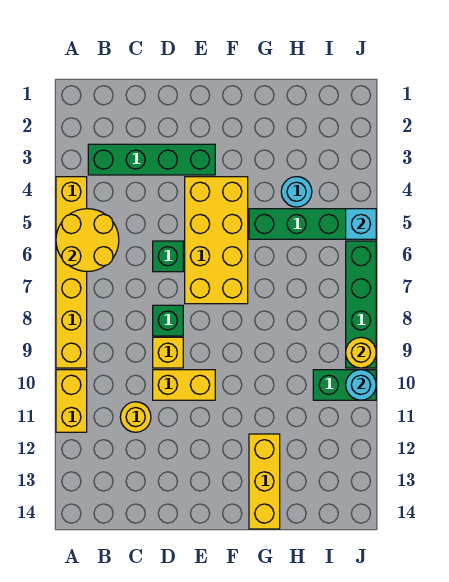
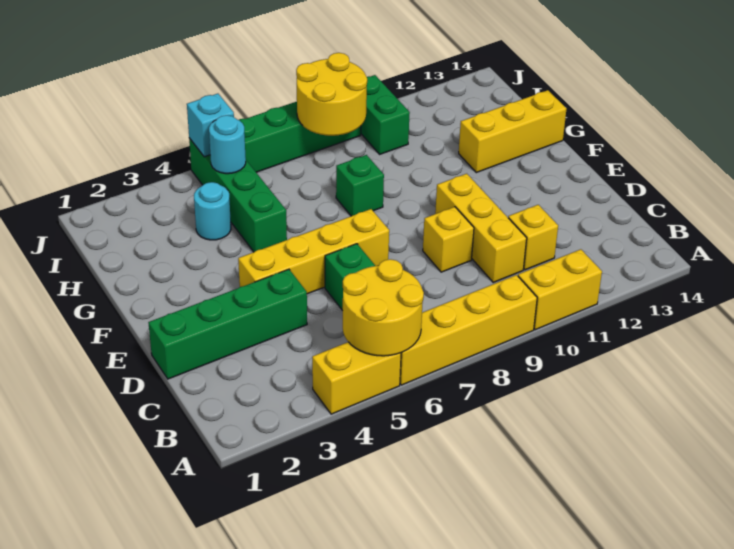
green brick B3:E3 level 1 -> green brick D1:D4 level 1
yellow round brick C11 level 1 -> yellow brick C11 level 1
green brick D8 level 1 -> green brick G8 level 1
yellow brick D10:E10 level 1 -> yellow brick C10:E10 level 1
yellow brick E4:F7 level 1 -> yellow brick E4:E7 level 1
yellow round brick J9 level 2 -> yellow round brick I8:J9 level 2
cyan round brick J10 level 2 -> cyan round brick I5 level 2

